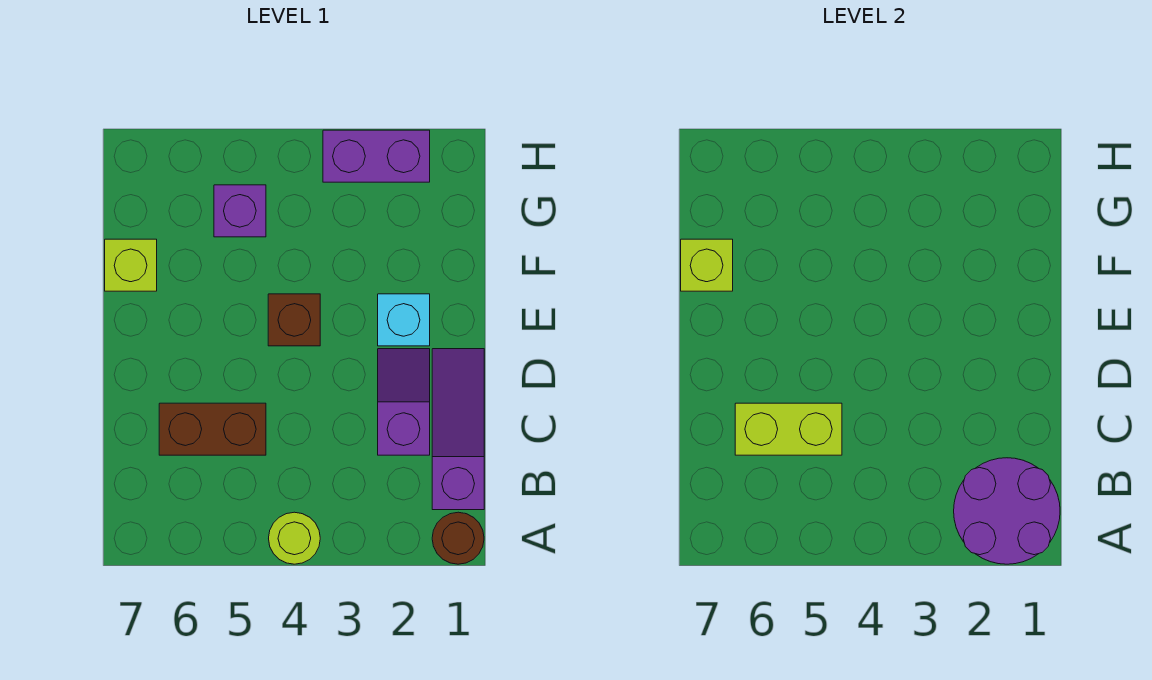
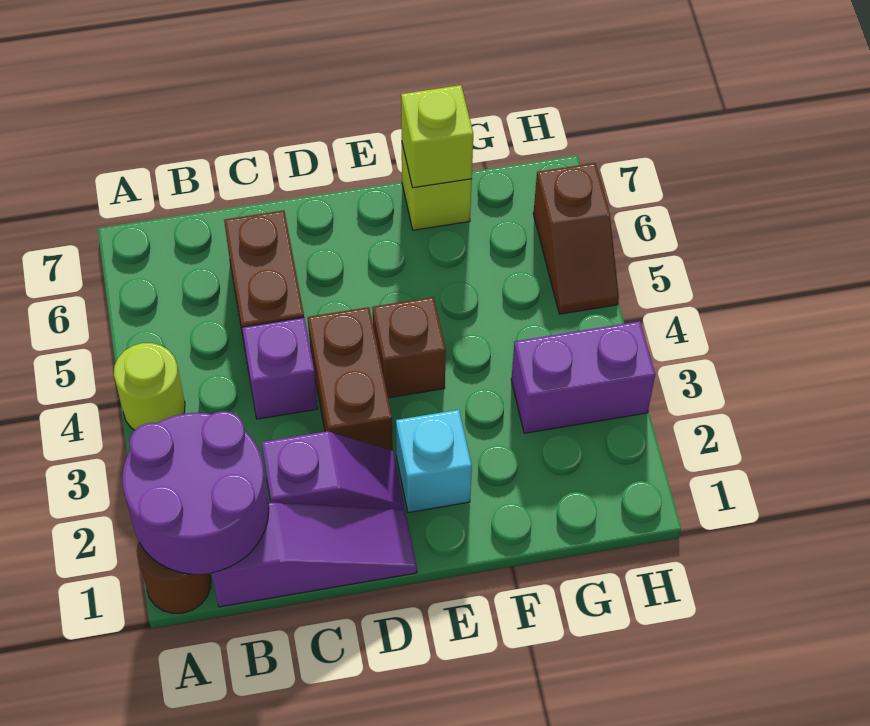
lime brick C5:C6 level 2 -> none
none -> brown brick D3:D4 level 1
purple brick G5 level 1 -> purple brick C4 level 1
purple brick H2:H3 level 1 -> purple brick G3:H3 level 1
none -> brown slope H5:H6 level 1 top 6

